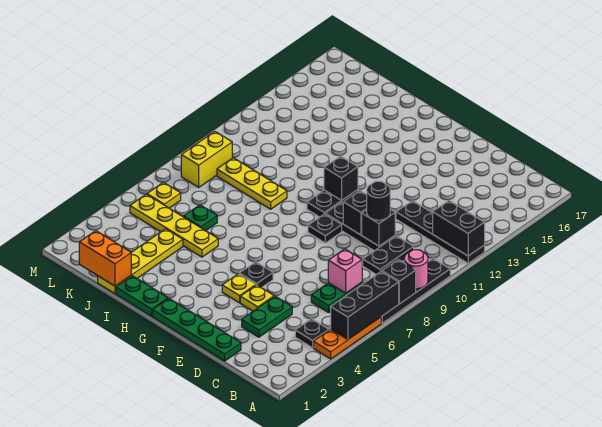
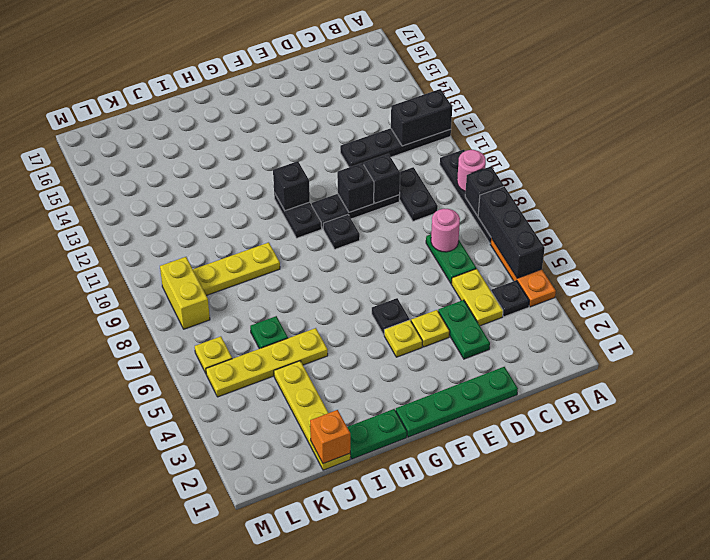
none -> yellow plate C4:C5 level 1
pink brick C7 level 2 -> pink round brick C7 level 2
black round brick D10 level 3 -> none
orange brick J1:K1 level 2 -> orange brick J1 level 2

